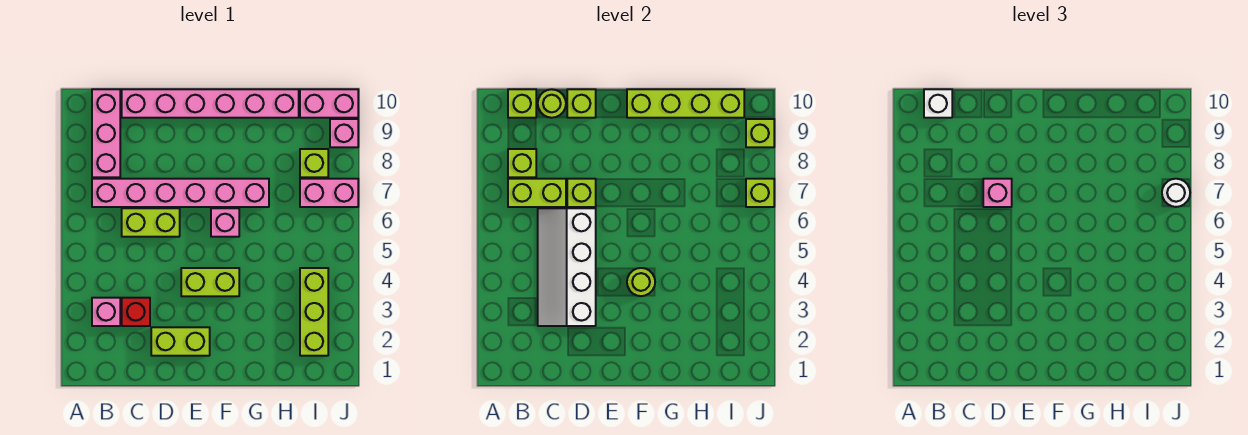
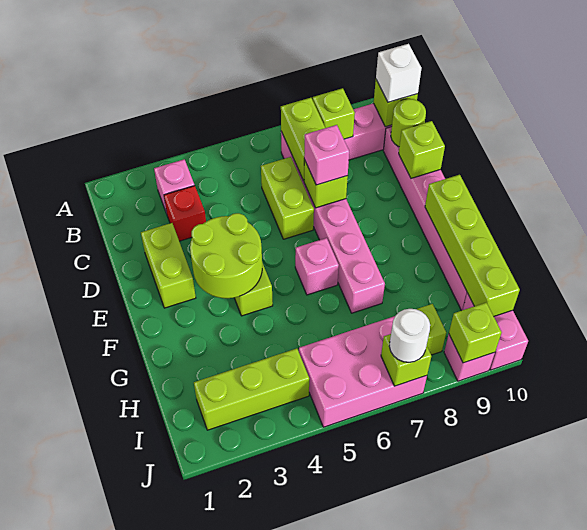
white slope C3:D6 level 2 top D -> none
lime round brick F4 level 2 -> lime round brick E3:F4 level 2
pink brick I7:J7 level 1 -> pink brick I5:J7 level 1

